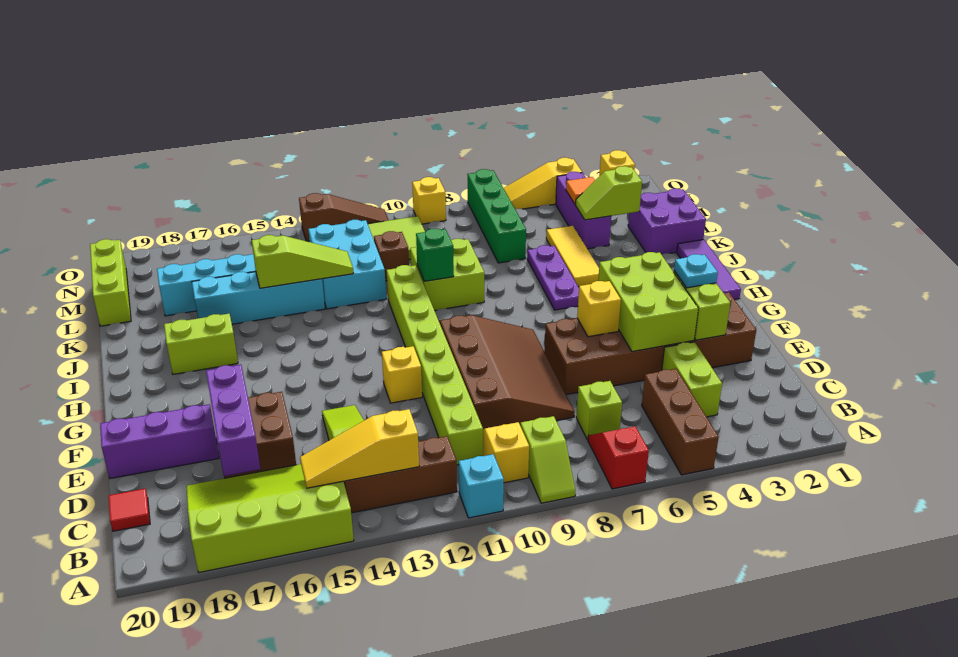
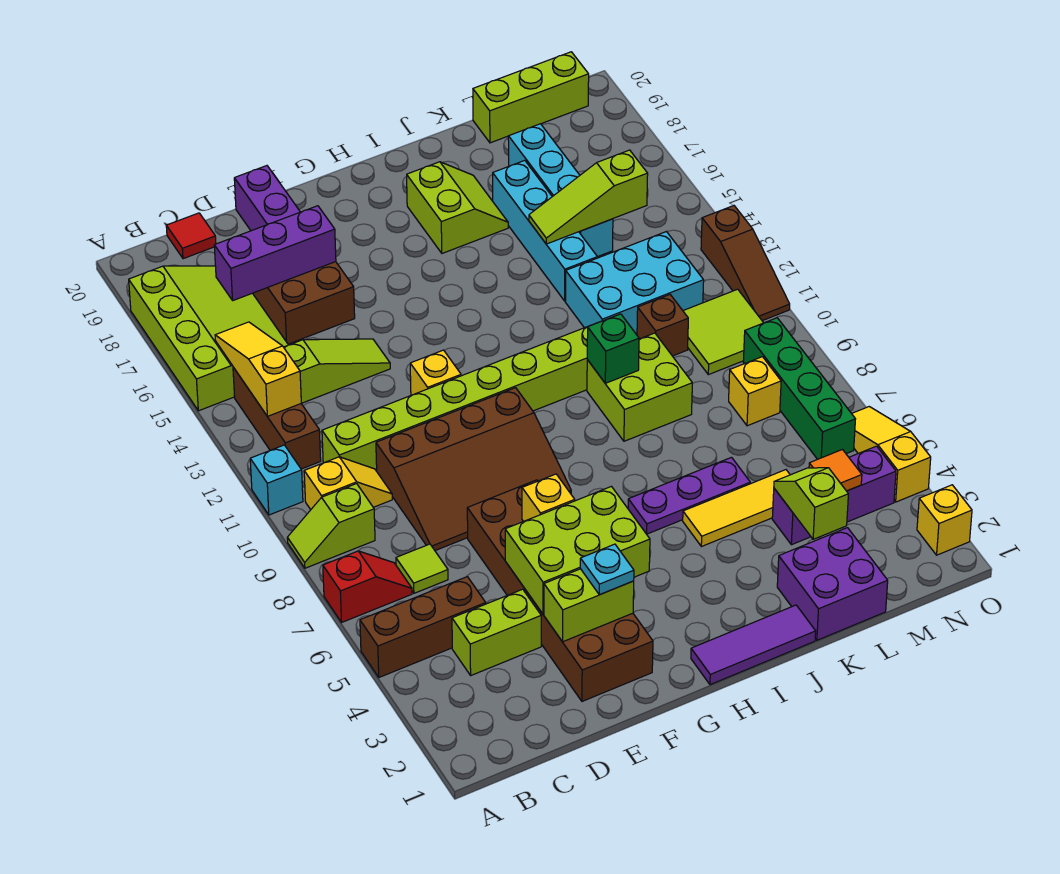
lime brick C7 level 1 -> lime tile C7 level 1
lime slope K13:K15 level 2 top 15 -> lime slope K15:M15 level 2 top M
green brick L7:O7 level 1 -> green brick N6:N9 level 1
yellow brick O9 level 1 -> yellow brick M8 level 1

